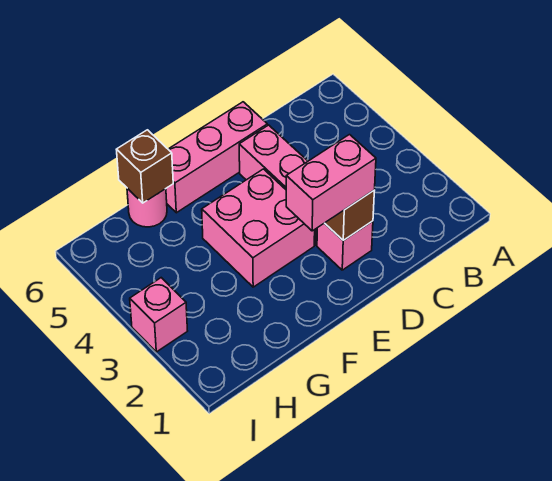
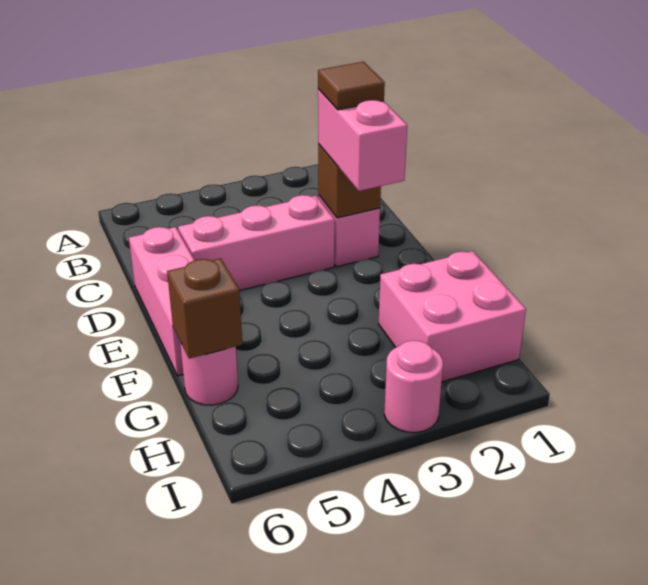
none -> brown tile D2 level 4
pink brick E3:F4 level 1 -> pink brick G1:H2 level 1
pink brick I3 level 1 -> pink round brick I3 level 1

